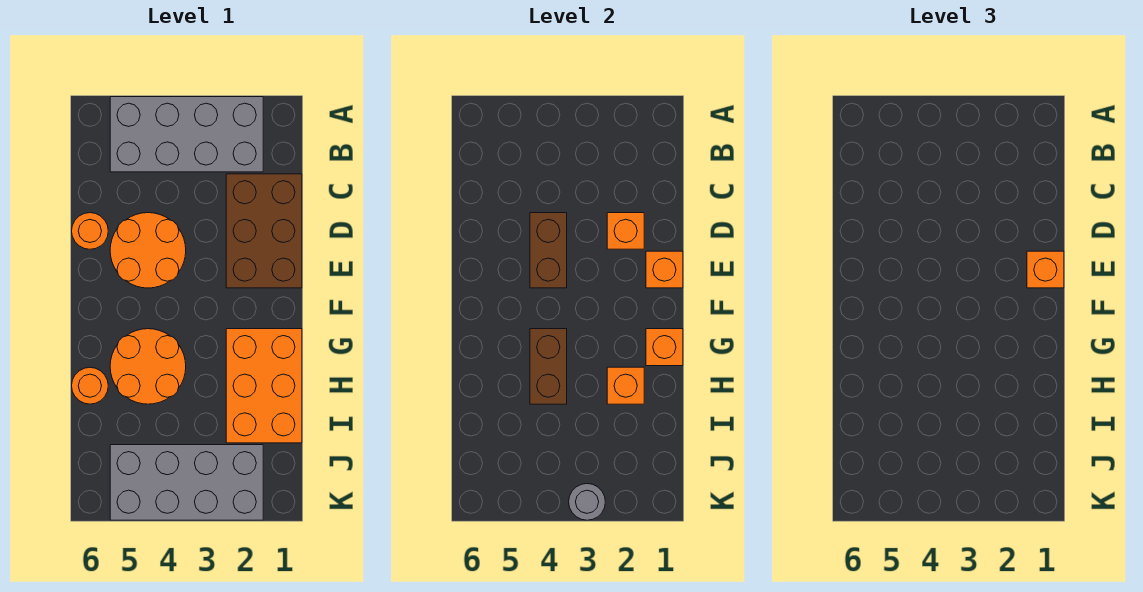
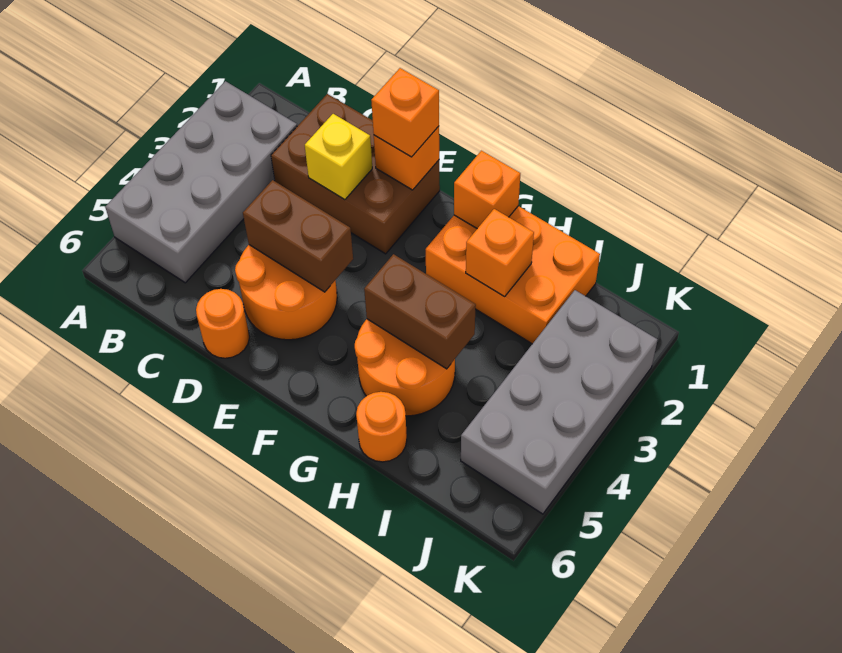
orange brick D2 level 2 -> yellow brick D2 level 2
grey round brick K3 level 2 -> none

